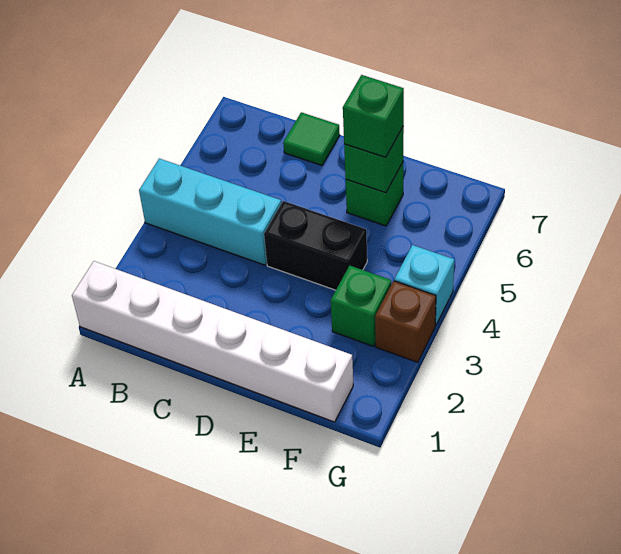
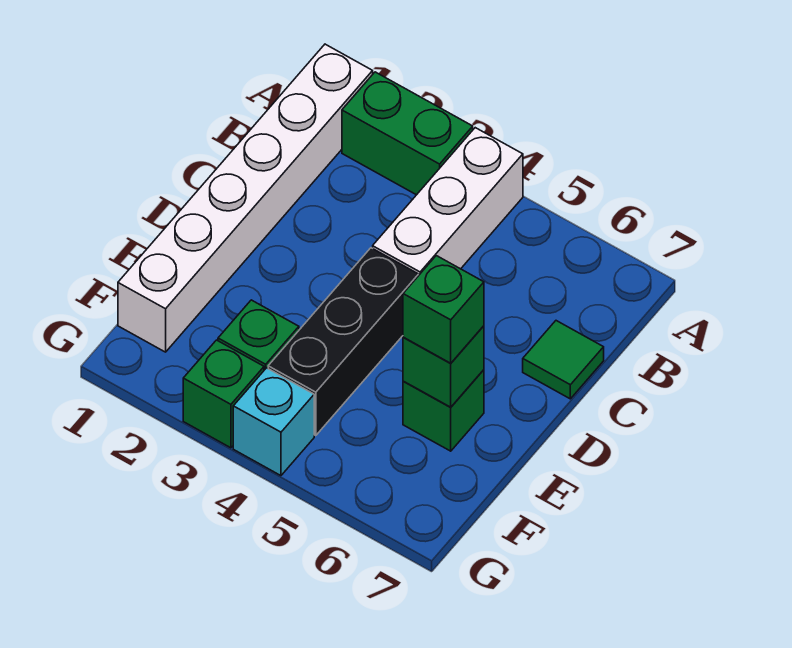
none -> green brick A2:A3 level 1
cyan brick A4:C4 level 1 -> white brick A4:C4 level 1
black brick D4:E4 level 1 -> black brick D4:F4 level 1
brown brick G3 level 1 -> green brick G3 level 1

